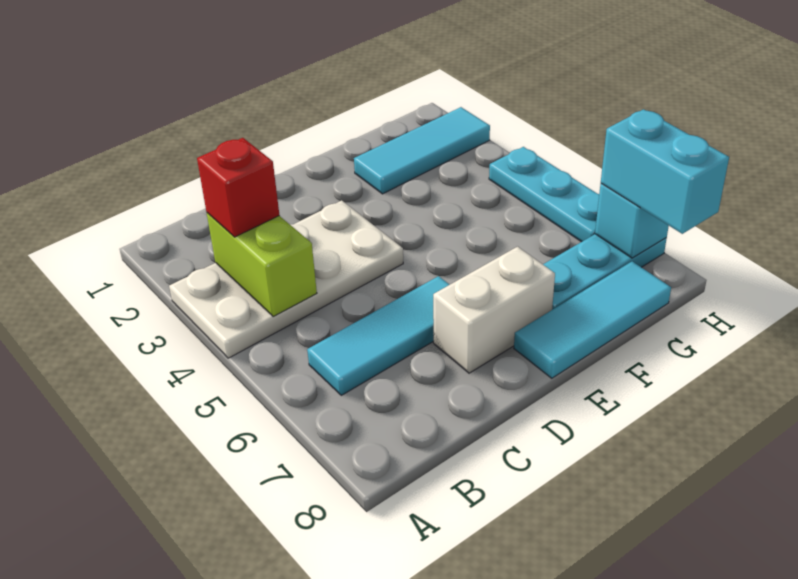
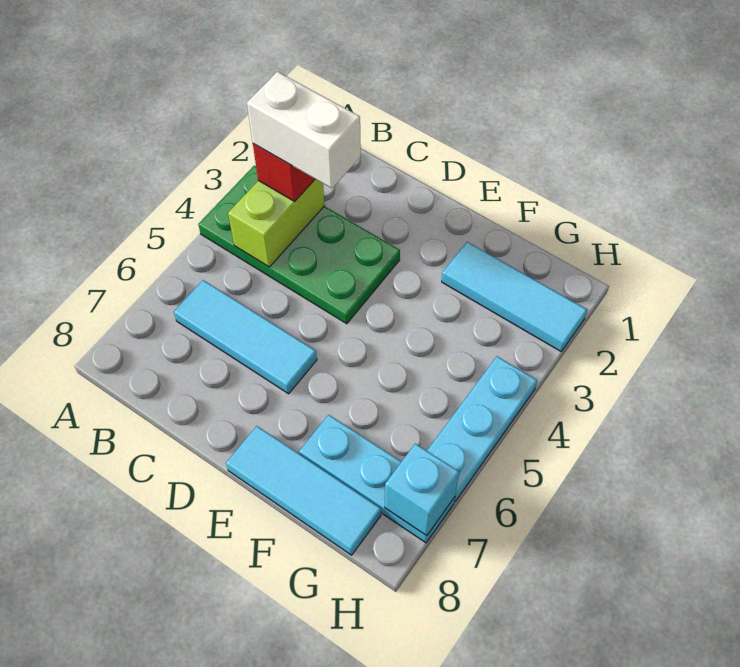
white plate A3:D4 level 1 -> green plate A3:D4 level 1
white brick D7:E7 level 1 -> white brick B3:C3 level 4
cyan brick H7:H8 level 3 -> none

